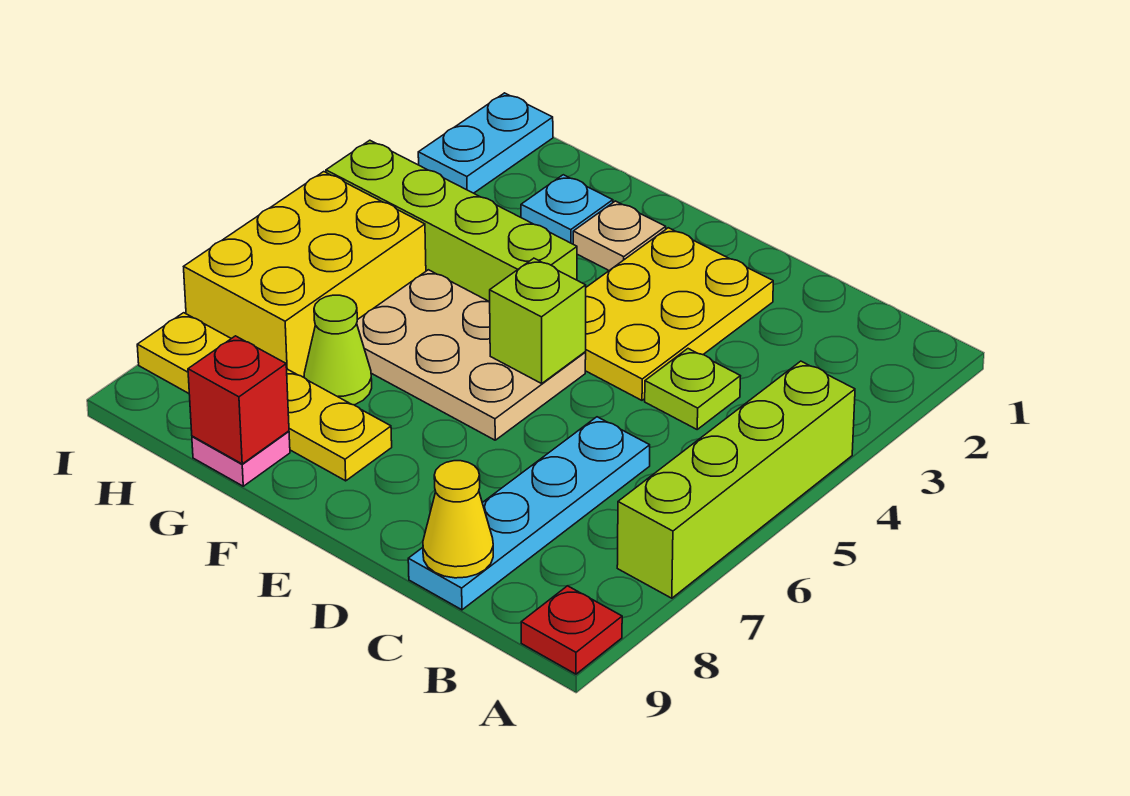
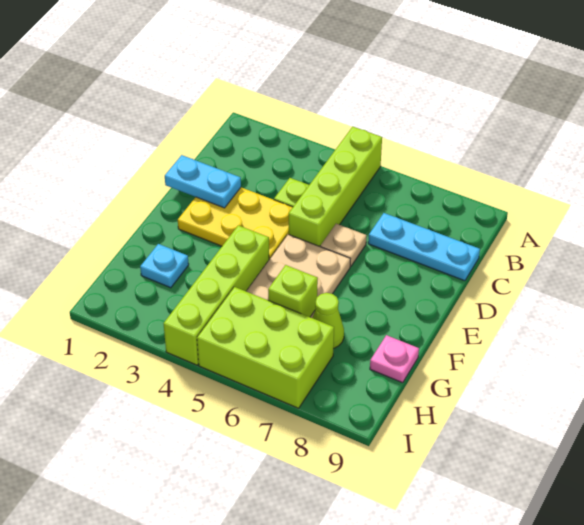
lime brick A4:A7 level 1 -> lime brick A5:D5 level 1
red plate A9 level 1 -> none
cyan plate C6:C9 level 1 -> cyan plate C7:C9 level 1
yellow cone C9 level 2 -> none
lime brick E5 level 2 -> lime brick G6 level 2
tan plate F2 level 1 -> tan plate D6 level 1
yellow plate F8:I8 level 1 -> none
red brick G9 level 2 -> none
yellow brick H5:I7 level 1 -> lime brick H5:I7 level 1
cyan plate I1:I2 level 1 -> cyan plate D1:D2 level 2

